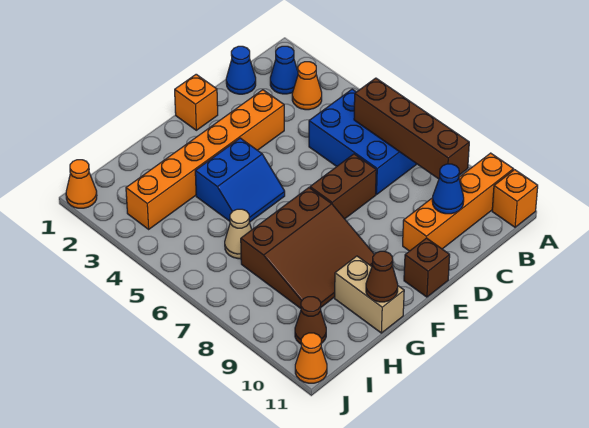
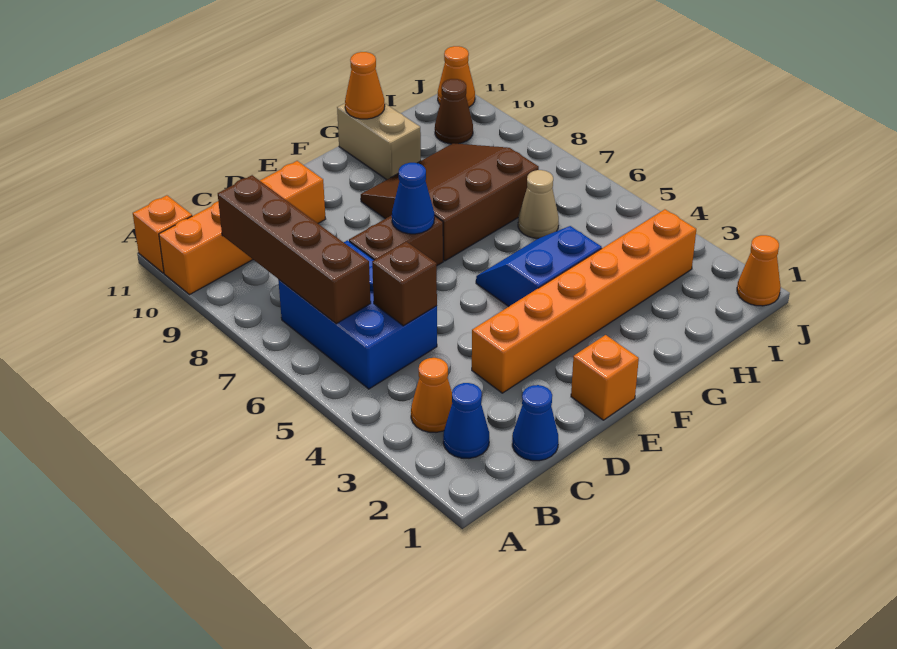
blue cone C10 level 2 -> blue cone E7 level 2
brown brick E11 level 1 -> brown brick C5 level 2
brown cone G11 level 2 -> orange cone G11 level 2

